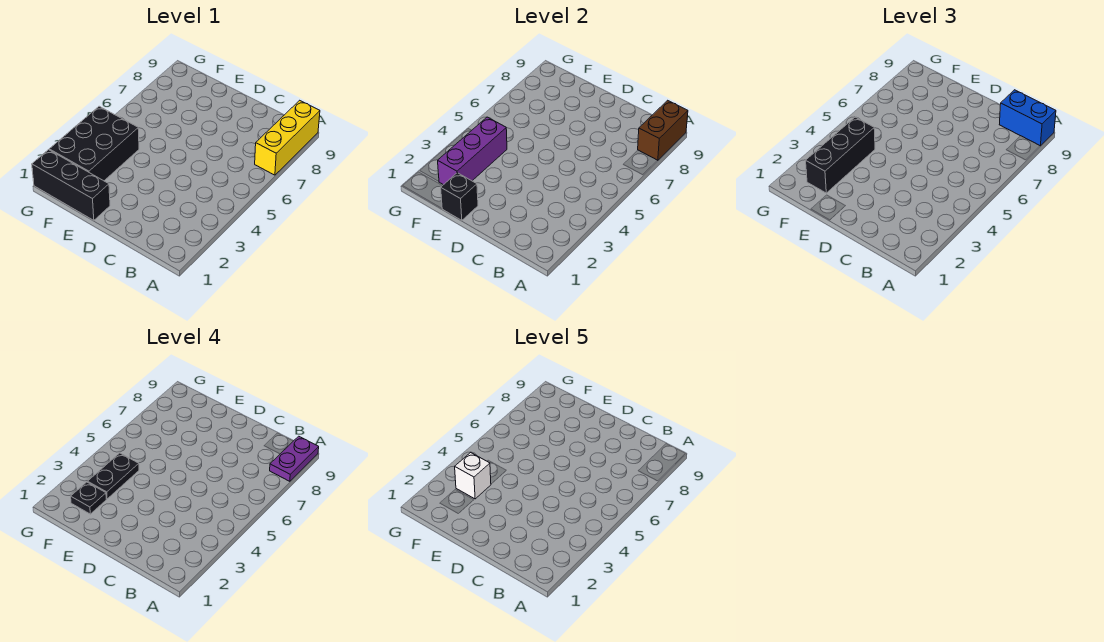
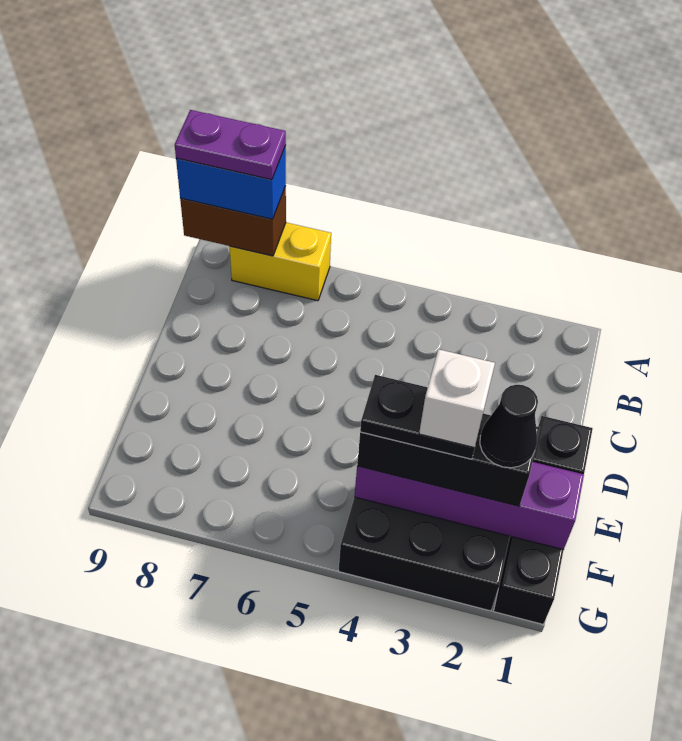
yellow brick A7:A9 level 1 -> yellow brick A7:A8 level 1
blue brick A9:B9 level 3 -> blue brick A8:A9 level 3
purple brick F2:F4 level 2 -> purple brick F1:F4 level 2
black plate F2 level 4 -> black cone F2 level 4

